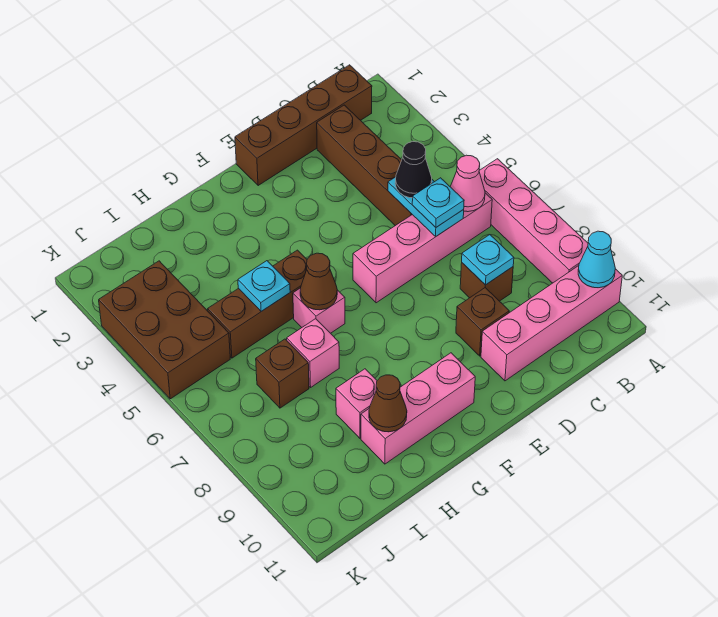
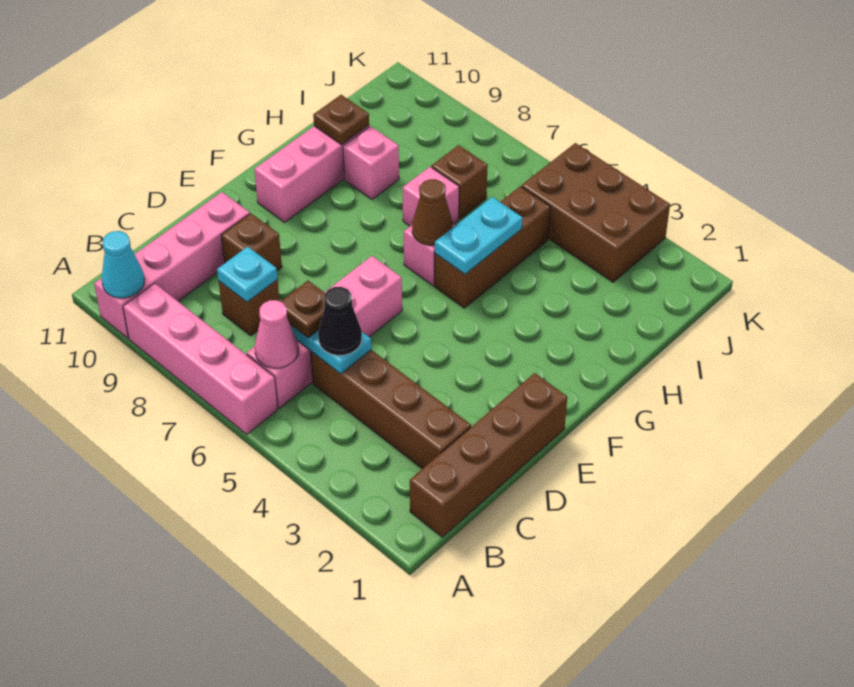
cyan plate C6 level 3 -> brown plate C6 level 3
cyan plate H5 level 2 -> cyan plate G5:H5 level 2
brown cone H10 level 2 -> brown plate H10 level 2

